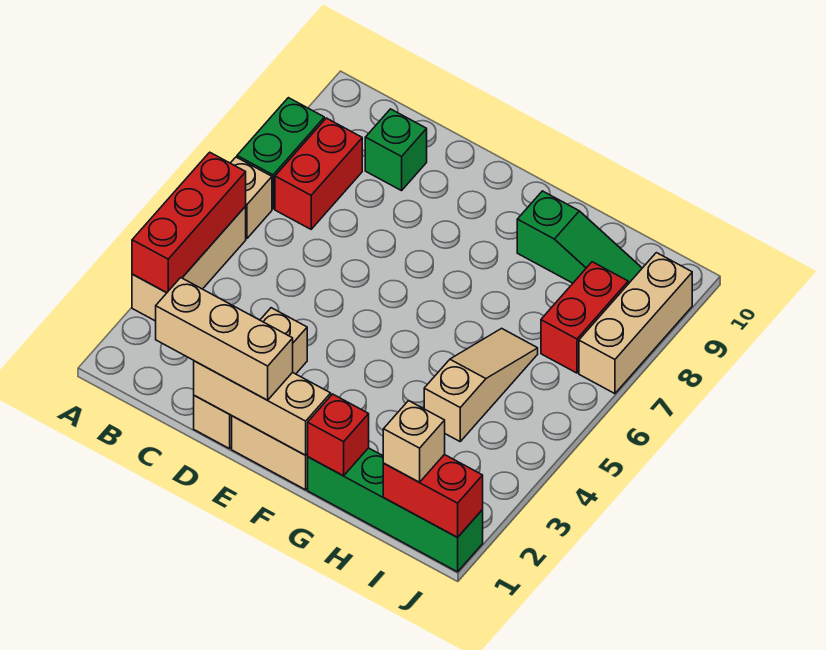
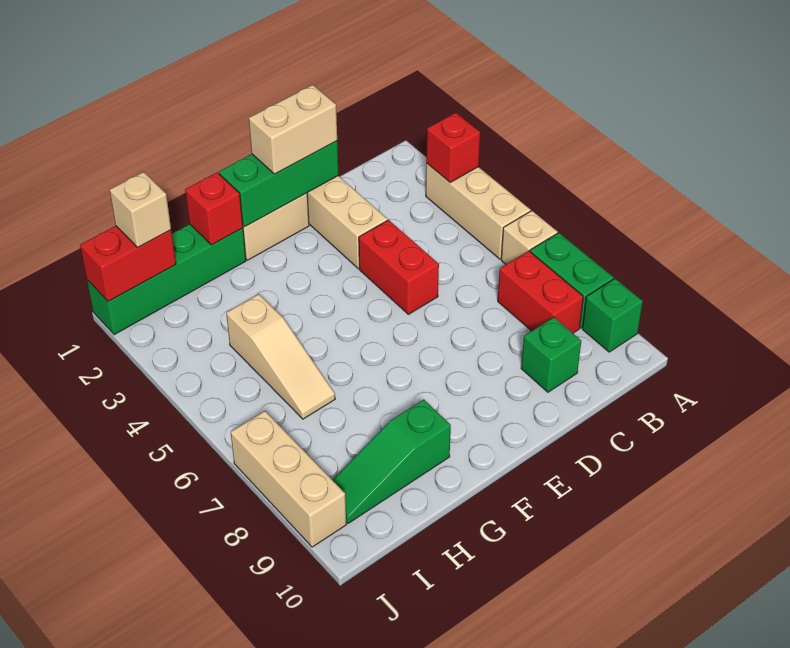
red brick A3:A5 level 2 -> red brick A3 level 2
none -> green brick A9 level 1
tan brick C1:E1 level 3 -> tan brick D1:E1 level 3
tan brick D1:F1 level 2 -> green brick D1:F1 level 2
red brick I7:I8 level 1 -> red brick D4:D5 level 1

